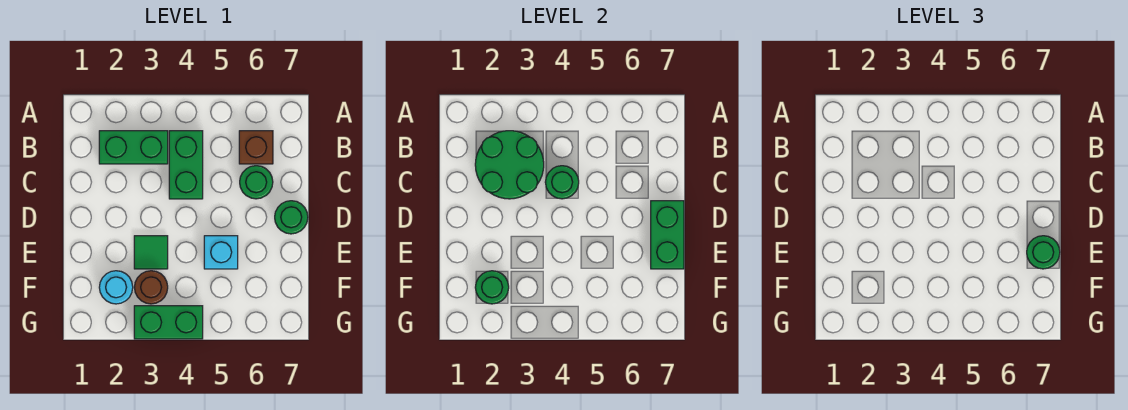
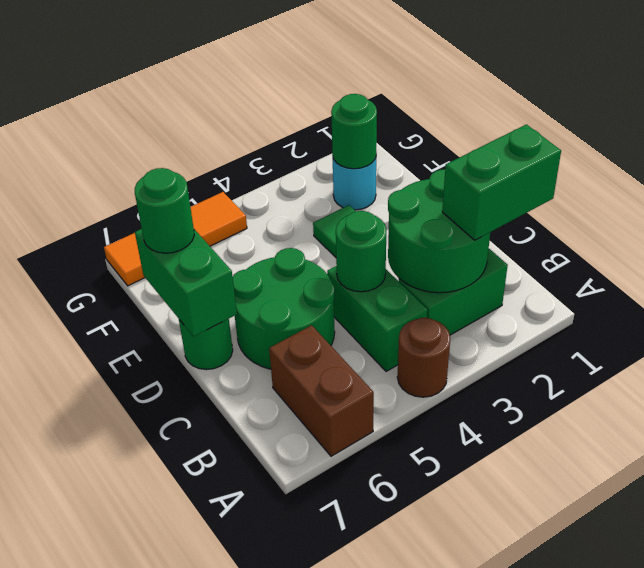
brown brick B6 level 1 -> brown brick A6:B6 level 1
green round brick C6 level 1 -> green round brick C5:D6 level 1
cyan brick E5 level 1 -> none
brown round brick F3 level 1 -> brown round brick A4 level 1
green brick G3:G4 level 1 -> green brick B1:B2 level 3
none -> orange tile G5:G7 level 1

